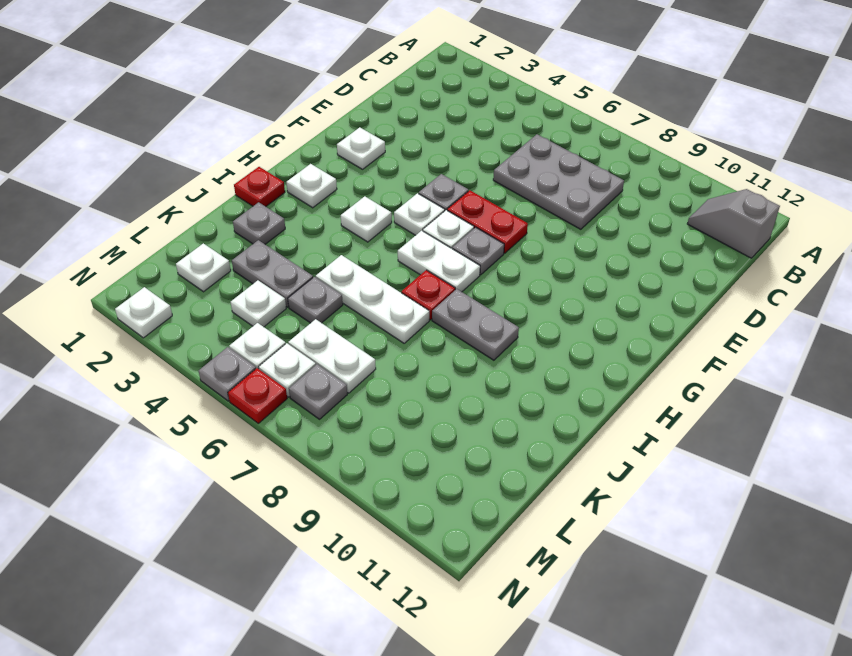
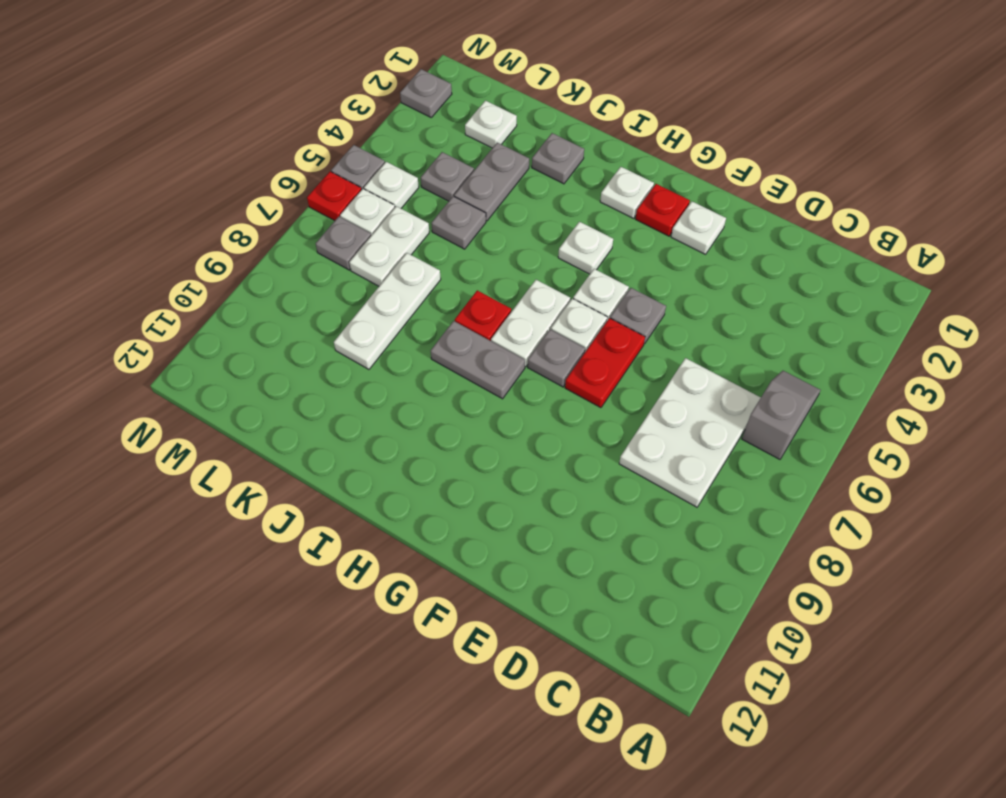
grey slope B11:B12 level 1 top 12 -> grey slope B5:B6 level 1 top 6
grey plate C6:D8 level 1 -> white plate C6:D8 level 1
red plate I1 level 1 -> red plate G2 level 1
grey plate I8:I9 level 1 -> grey plate H8:I8 level 1
white plate J5:J7 level 1 -> white plate K7:K9 level 1
white plate L4 level 1 -> grey plate L4 level 1
white plate N2 level 1 -> grey plate N2 level 1

